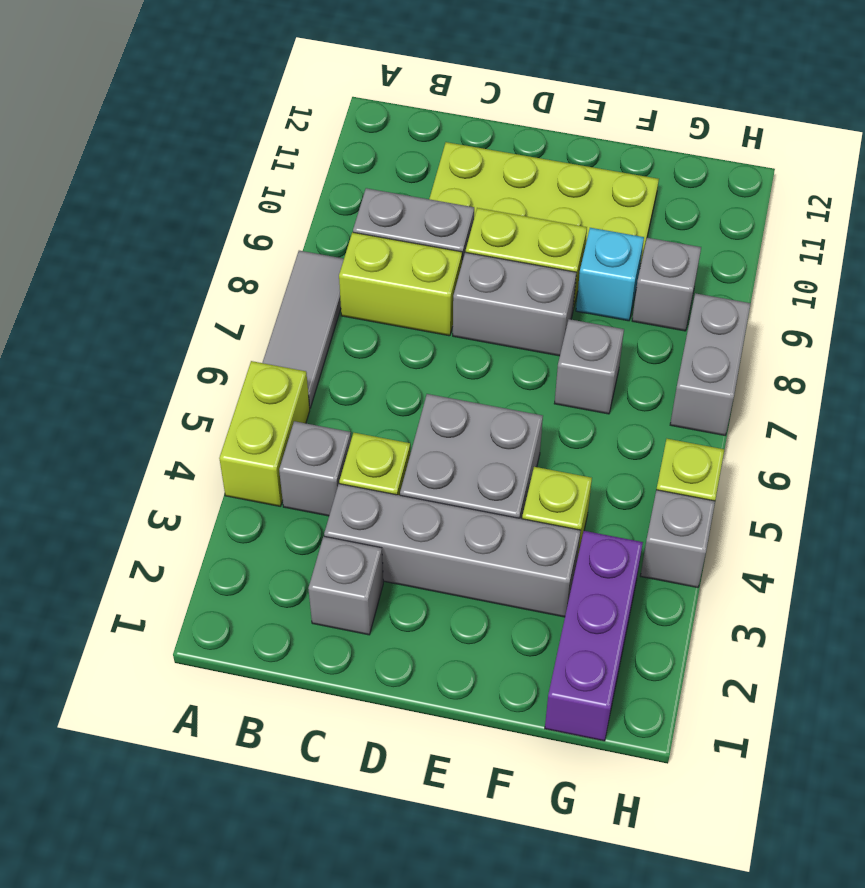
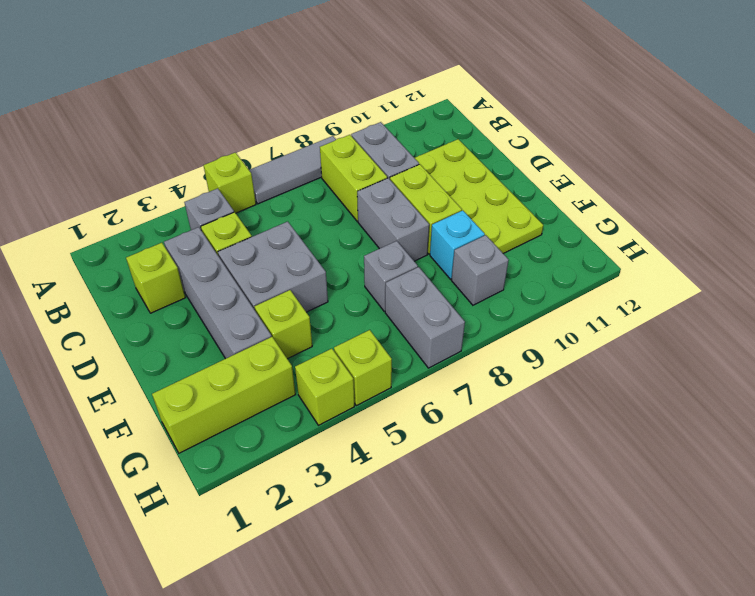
lime brick A4:A5 level 1 -> lime brick A5 level 1
grey brick C2 level 1 -> lime brick C2 level 1
purple brick G1:G3 level 1 -> lime brick G1:G3 level 1
grey brick H4 level 1 -> lime brick H4 level 1
grey brick H7:H8 level 1 -> grey brick G7:H7 level 1

